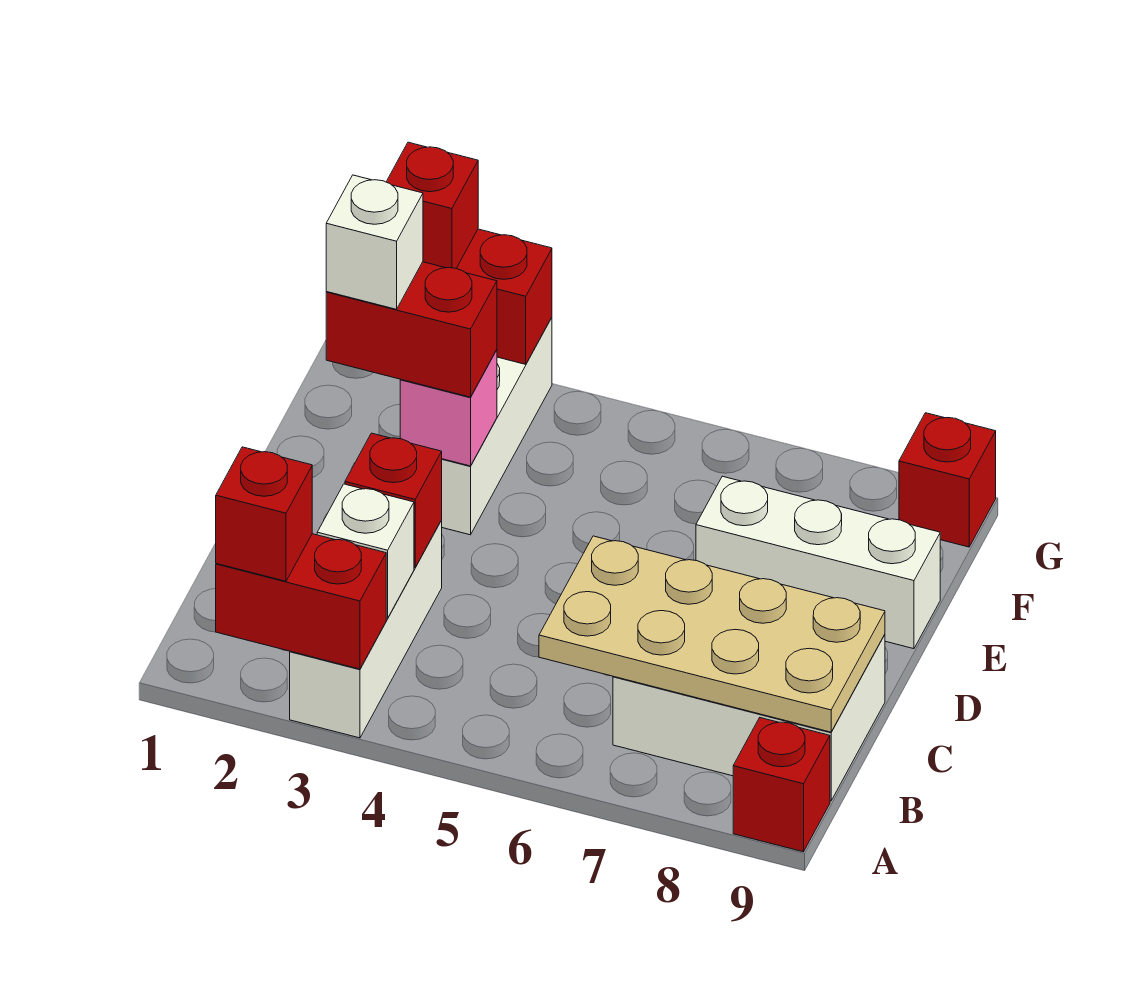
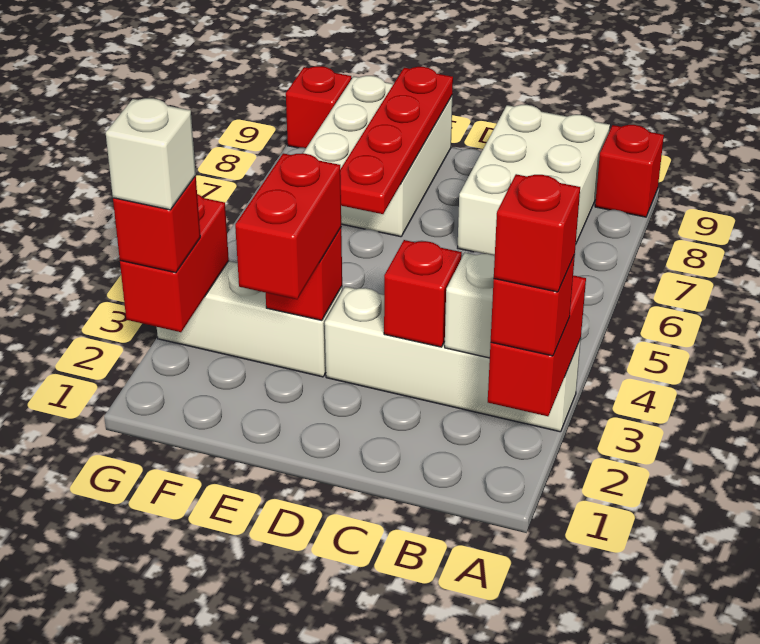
none -> red brick A2 level 4
white brick A3:C3 level 1 -> white brick A3:D3 level 1
tan plate B6:C9 level 2 -> none
white brick E2 level 4 -> white brick G2 level 4
pink brick E3 level 2 -> red brick E3 level 2
none -> red plate E6:E9 level 2
white brick E7:E9 level 1 -> white brick E7:F9 level 1

